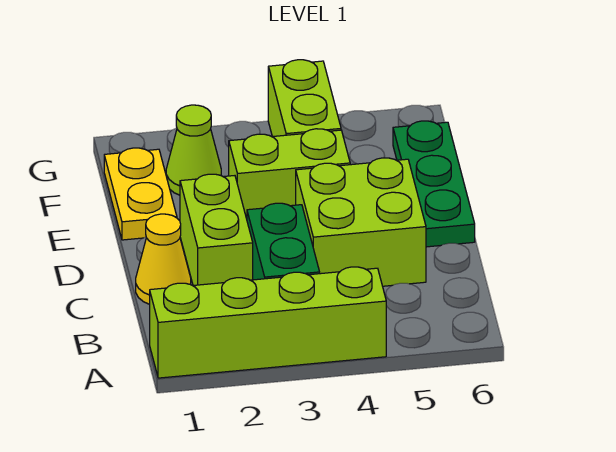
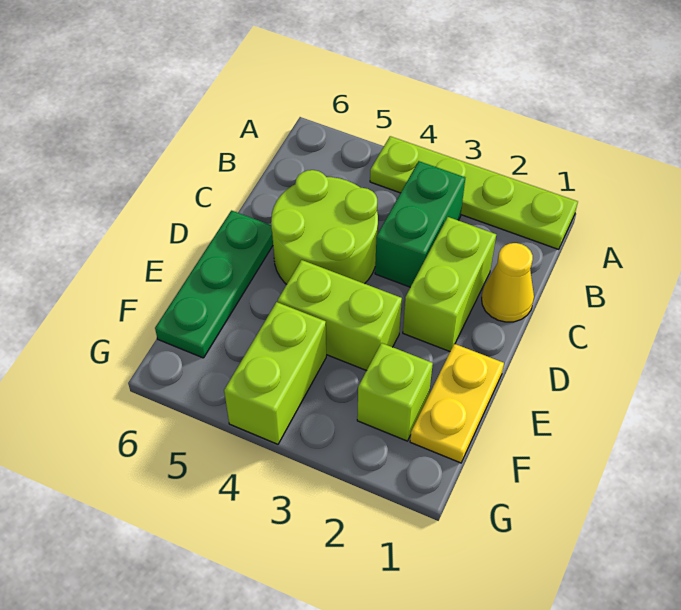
lime brick A1:A4 level 1 -> lime plate A1:A4 level 1
lime brick C4:D5 level 1 -> lime round brick C4:D5 level 1
lime cone F2 level 1 -> lime brick F2 level 1

